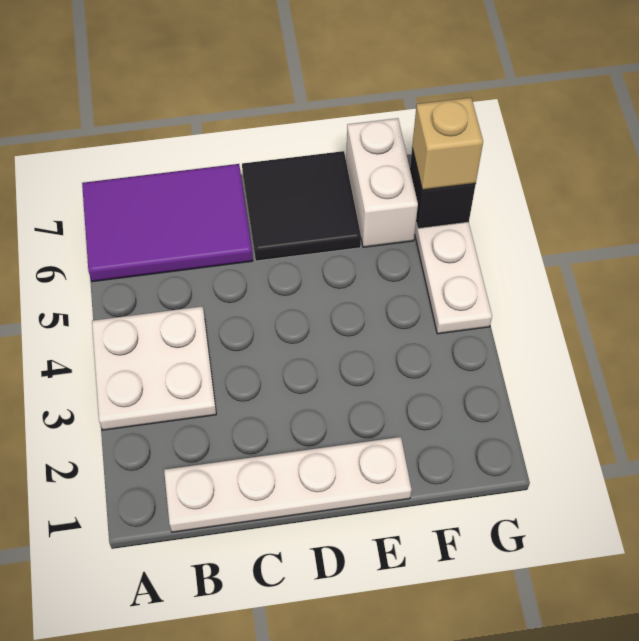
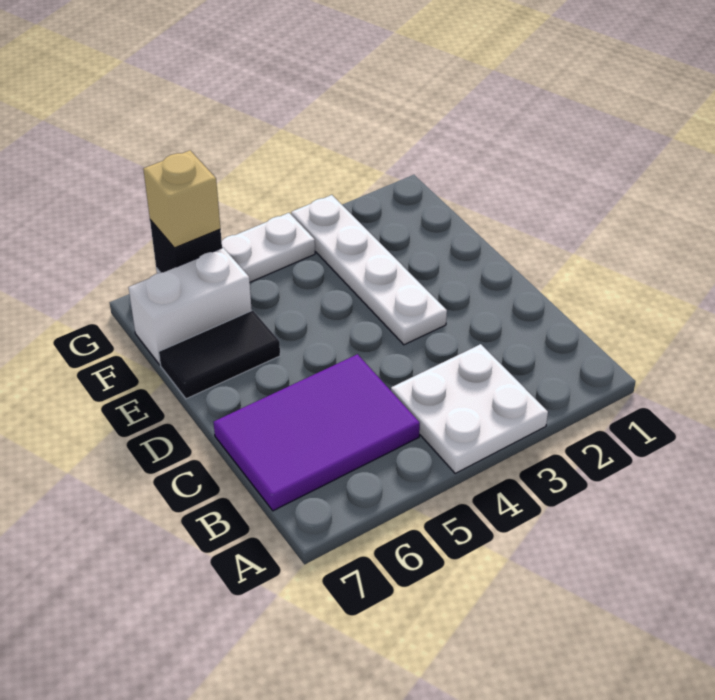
purple tile A6:C7 level 1 -> purple tile B5:C7 level 1
white plate B1:E1 level 1 -> white plate D3:G3 level 1
black tile D6:E7 level 1 -> black tile E6:E7 level 1

